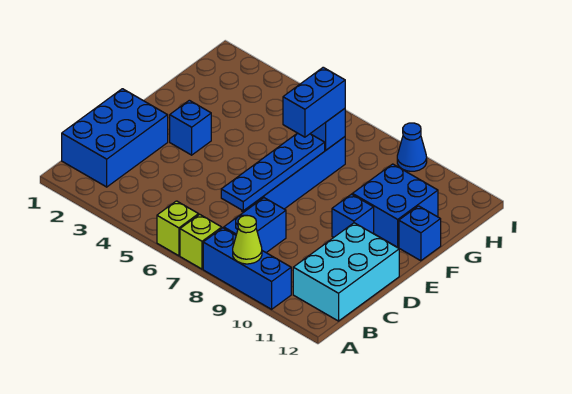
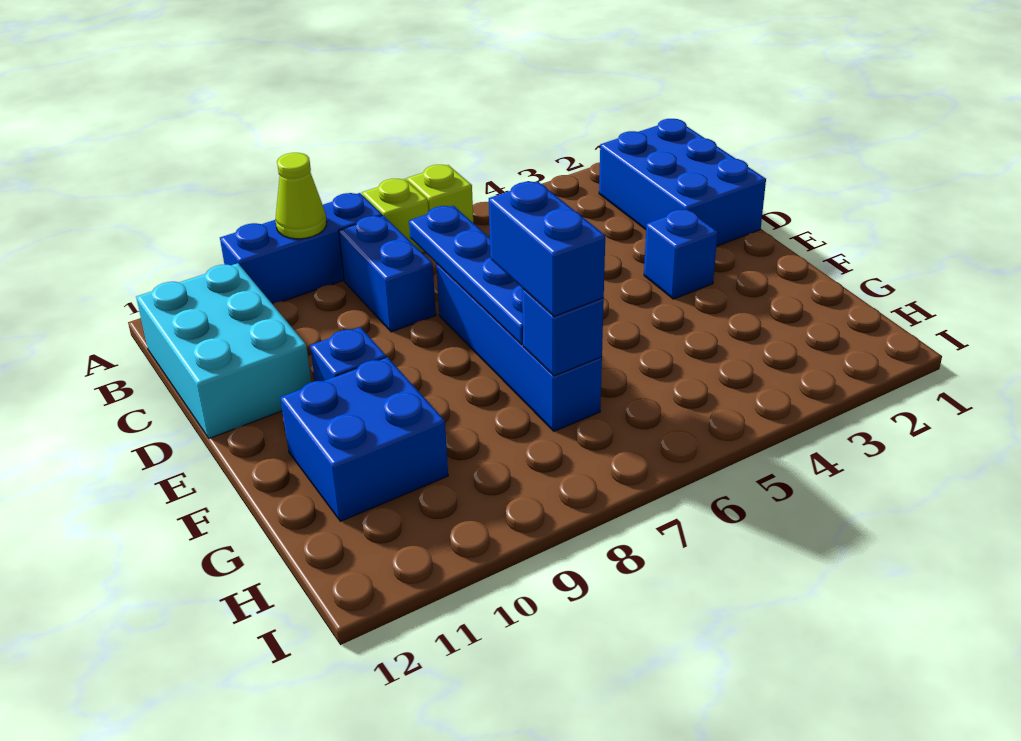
blue brick F12 level 1 -> none
blue cone I9 level 1 -> none

